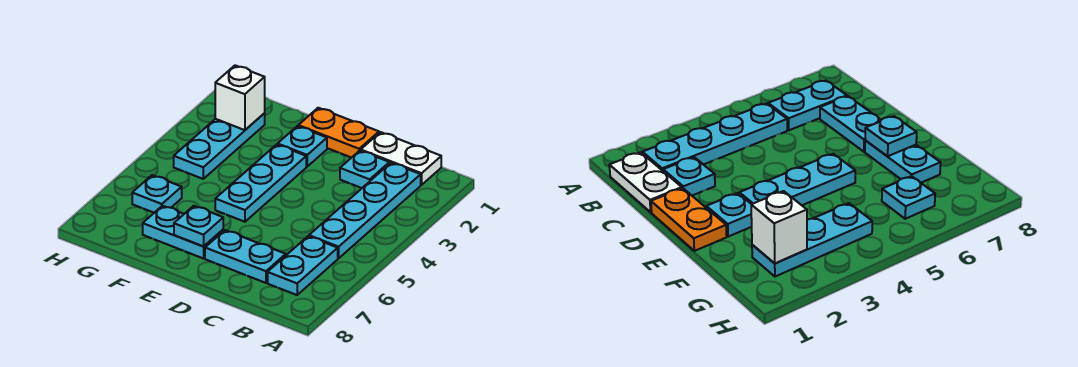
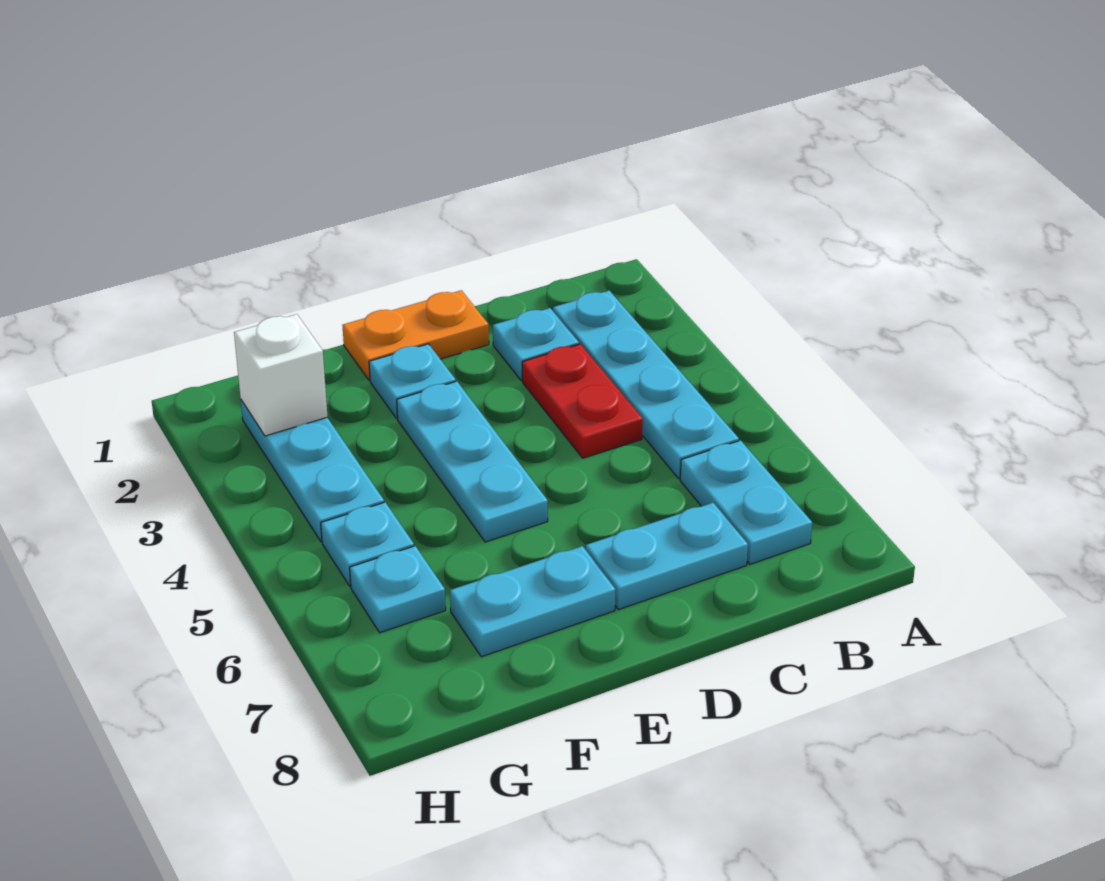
white plate B1:C1 level 1 -> none
none -> red plate C3:C4 level 1
cyan plate E7 level 2 -> cyan plate G5 level 1

